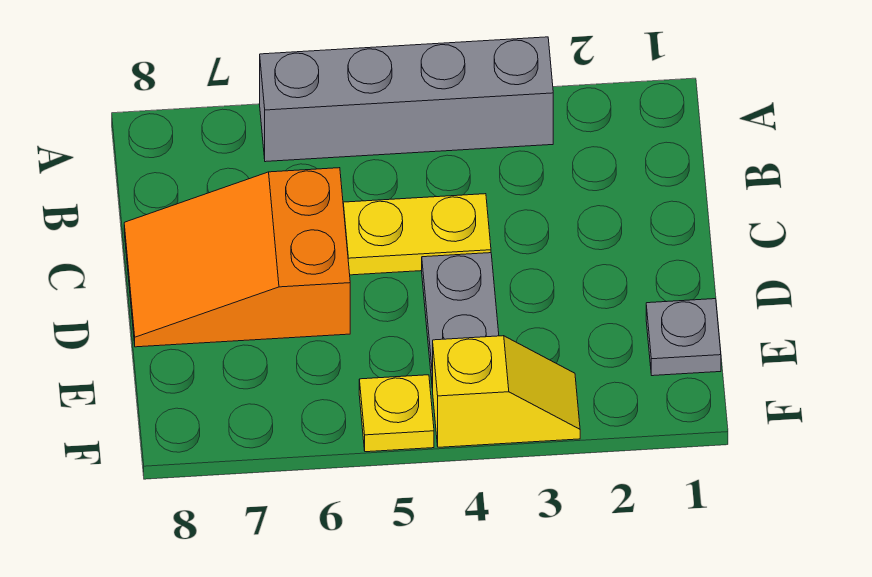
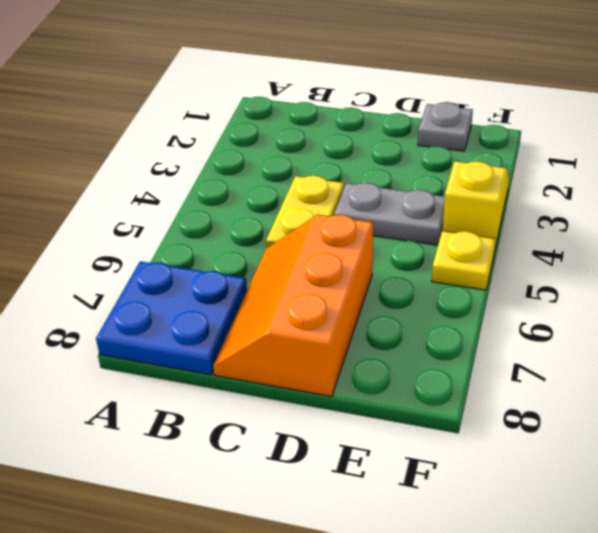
grey brick A3:A6 level 1 -> none
none -> blue plate A7:B8 level 1
orange slope C6:D8 level 1 top 6 -> orange slope C6:D8 level 1 top D

